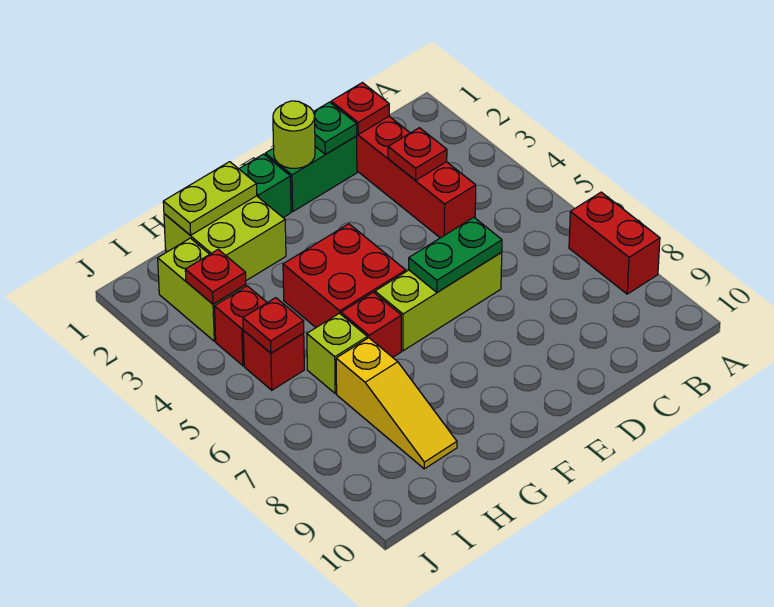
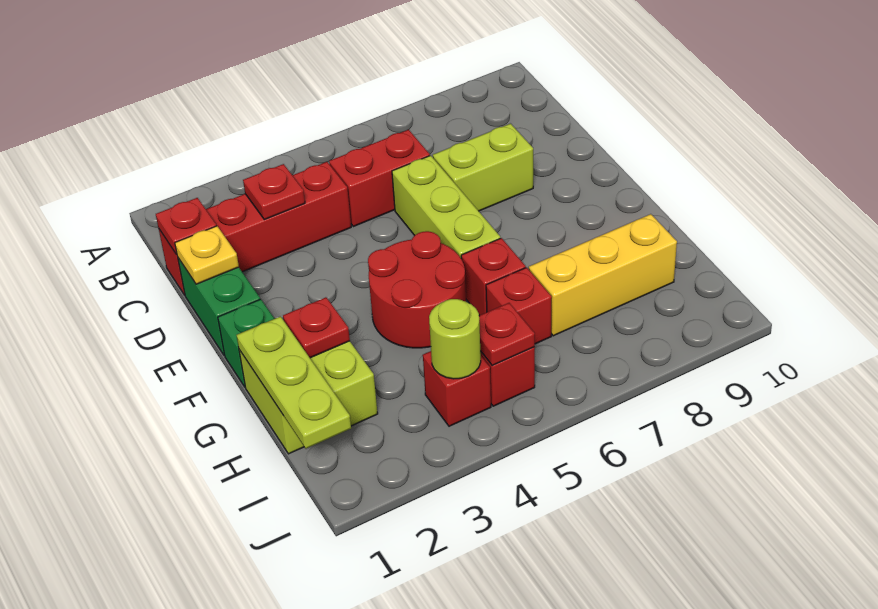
red brick A7:A8 level 1 -> red brick C5:C6 level 1
green plate D1 level 2 -> yellow plate D1 level 2
green plate D6:E6 level 2 -> none
lime round brick E1 level 2 -> lime round brick I4 level 2
red brick F4:G5 level 1 -> red round brick F4:G5 level 1
lime plate G1:H1 level 2 -> lime plate G1:I1 level 2
lime brick H6 level 1 -> red brick H6 level 1
yellow slope H7:H9 level 1 top 7 -> yellow brick H7:H9 level 1
lime brick I2:I3 level 1 -> lime brick D7:D8 level 1
red plate I3 level 2 -> red plate G2 level 2

